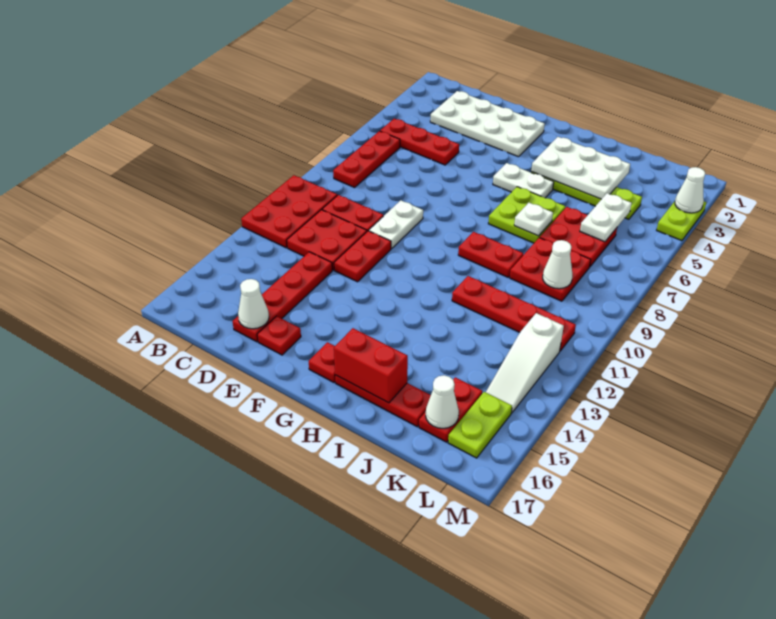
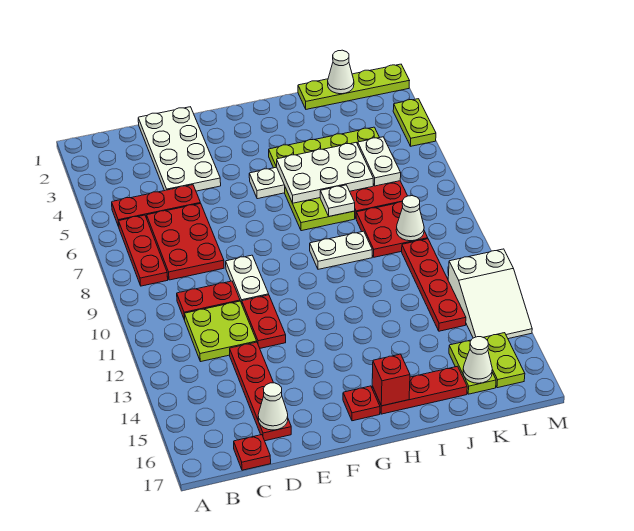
red plate A10:B12 level 1 -> red plate C6:D8 level 1
white plate C2:F3 level 1 -> white plate D1:E4 level 1
red plate C11:D12 level 1 -> lime plate C11:D12 level 1
red plate E16 level 1 -> red plate C17 level 1
white plate H3:J4 level 2 -> white plate H5:J6 level 2
red plate H9:I9 level 1 -> white plate H9:I9 level 1
red brick H16:I16 level 2 -> red brick H16 level 2
red plate I11:L11 level 1 -> red plate K10:K13 level 1
none -> lime plate J1:M1 level 1
red plate K15:K16 level 1 -> lime plate K15:K16 level 1
white slope L12:L14 level 1 top 12 -> white slope L12:M14 level 1 top 12
white cone M3 level 2 -> white cone K1 level 2

